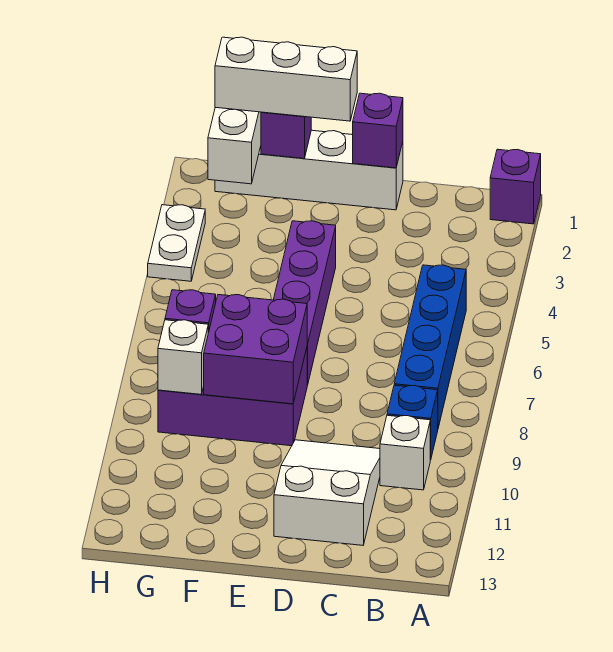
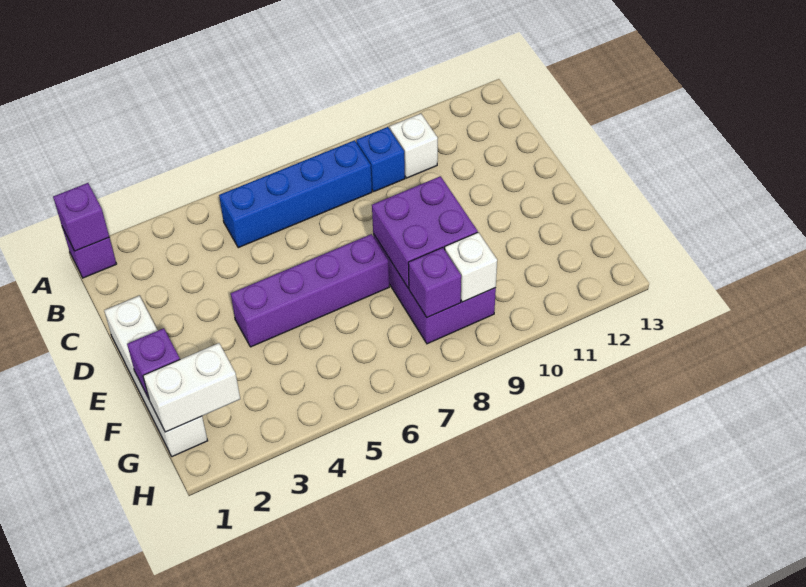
white slope C10:D12 level 1 top 12 -> none
purple brick D1 level 2 -> purple brick A1 level 2
white brick E1:G1 level 3 -> none
white plate H3:H4 level 1 -> none

